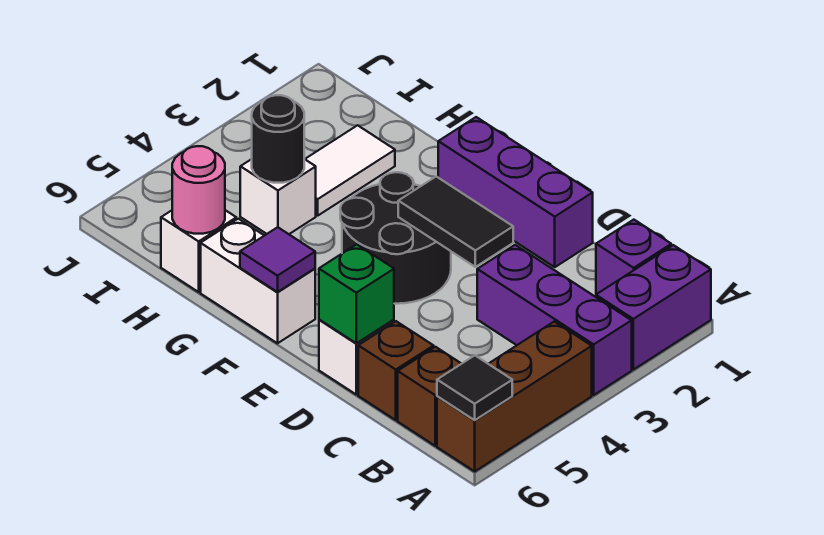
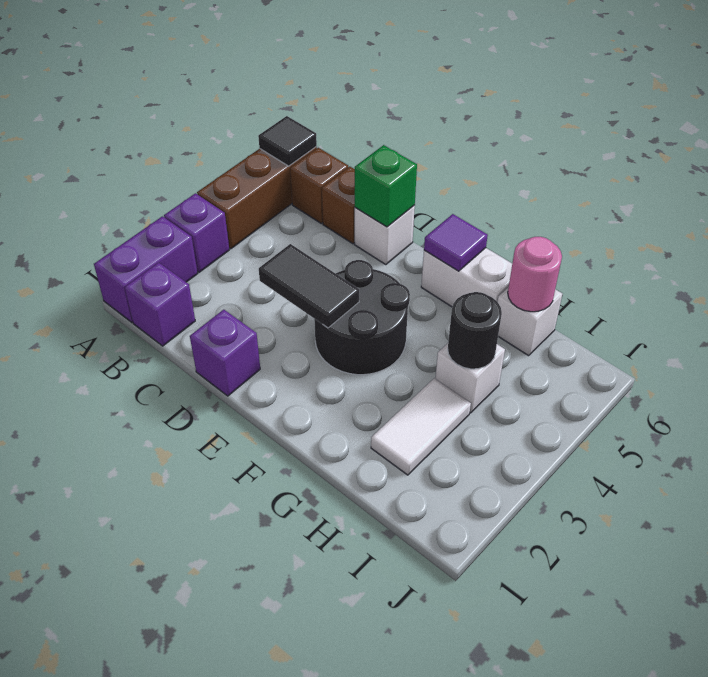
purple brick A3:C3 level 1 -> purple brick A3 level 1
purple brick D1:F1 level 1 -> purple brick D1 level 1

